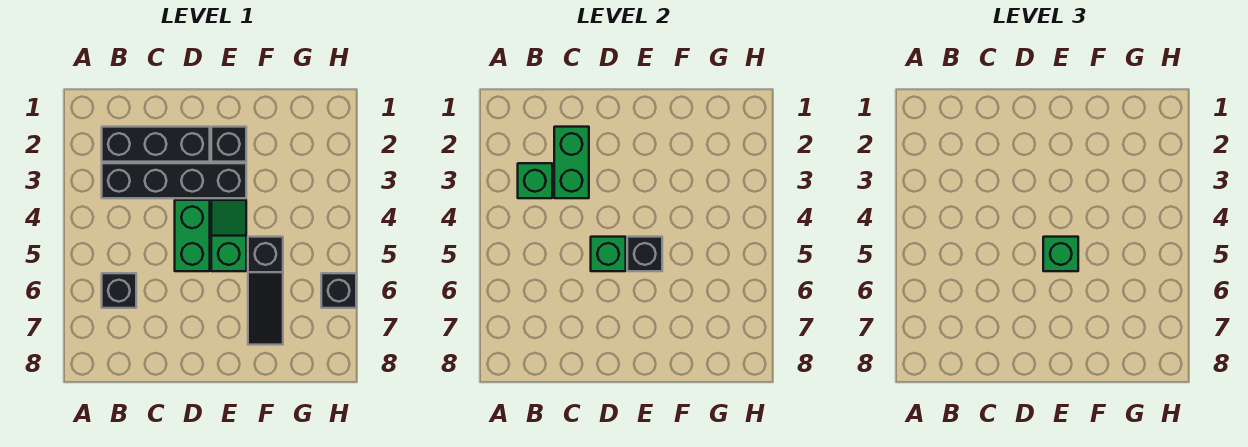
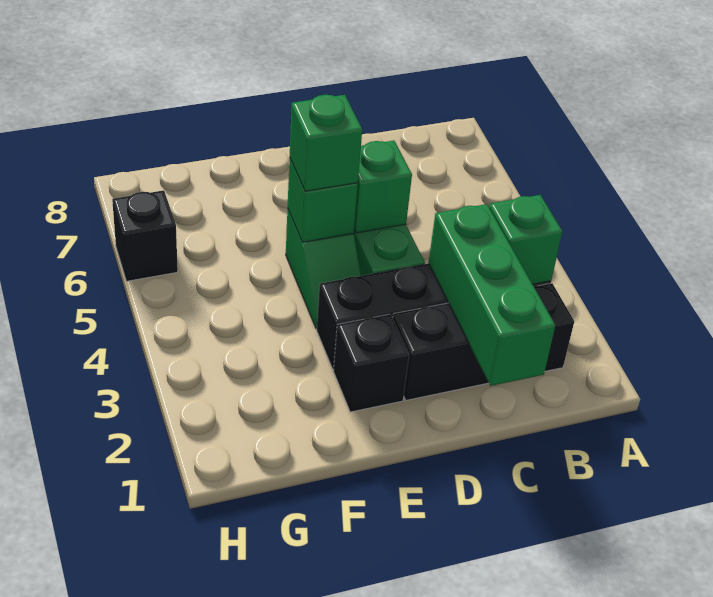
black brick B6 level 1 -> none
green brick C2:C3 level 2 -> green brick C1:C3 level 2
black brick E5 level 2 -> green brick E5 level 2
black slope F5:F7 level 1 top 5 -> none

